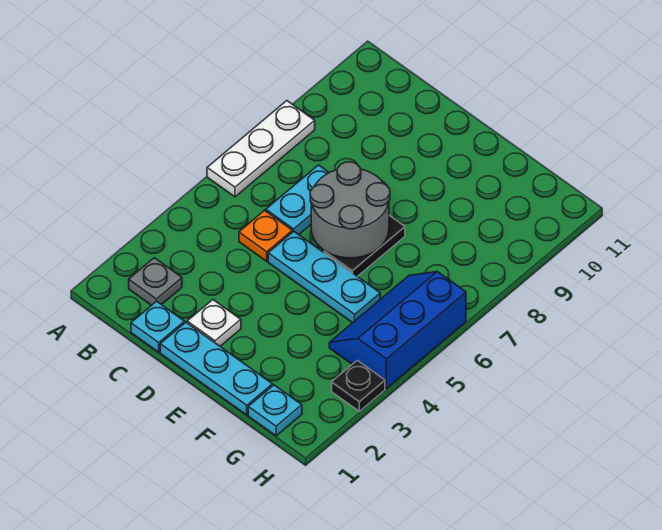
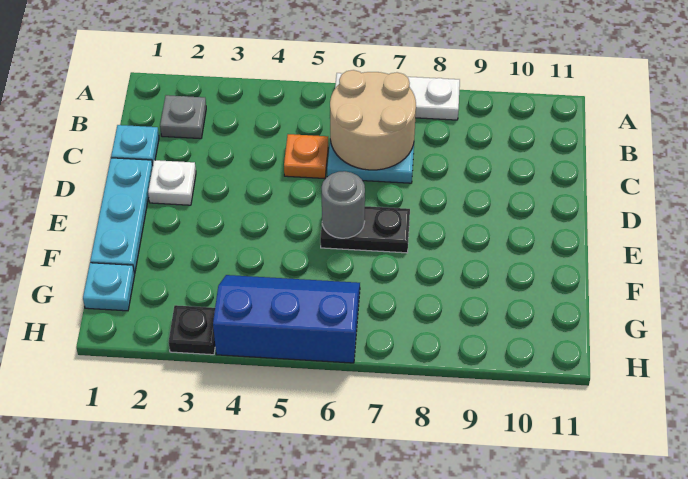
none -> tan round brick B6:C7 level 2
cyan plate D5:F5 level 1 -> none
grey round brick D6:E7 level 2 -> grey round brick E6 level 2

